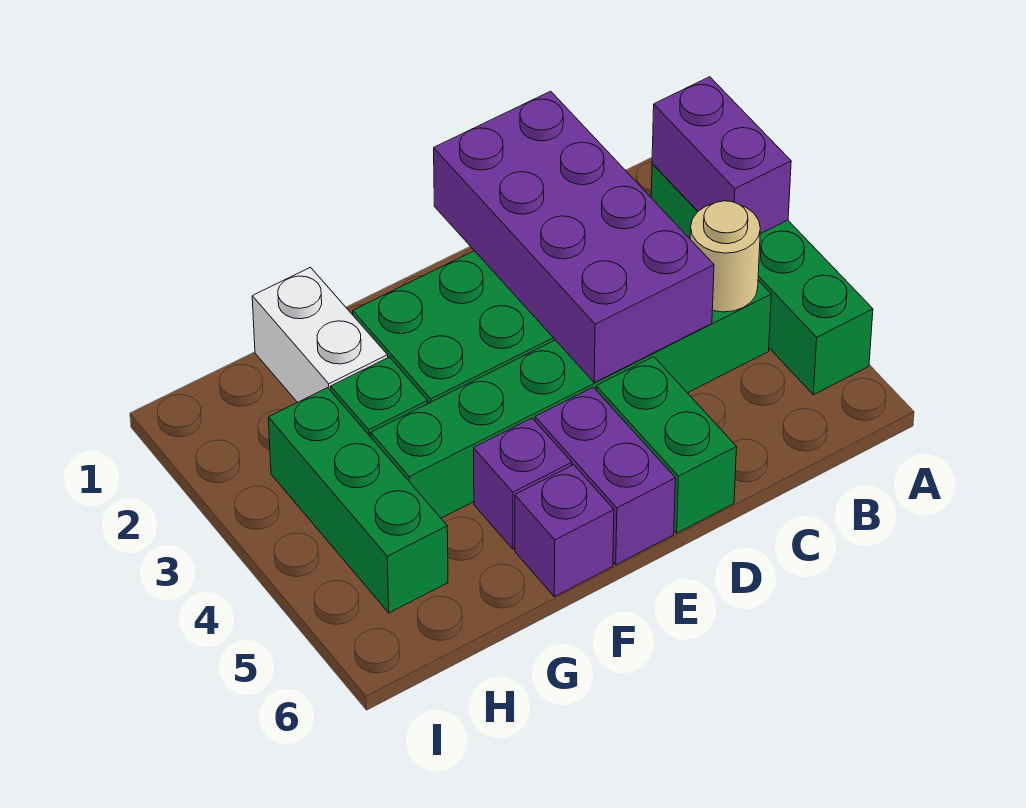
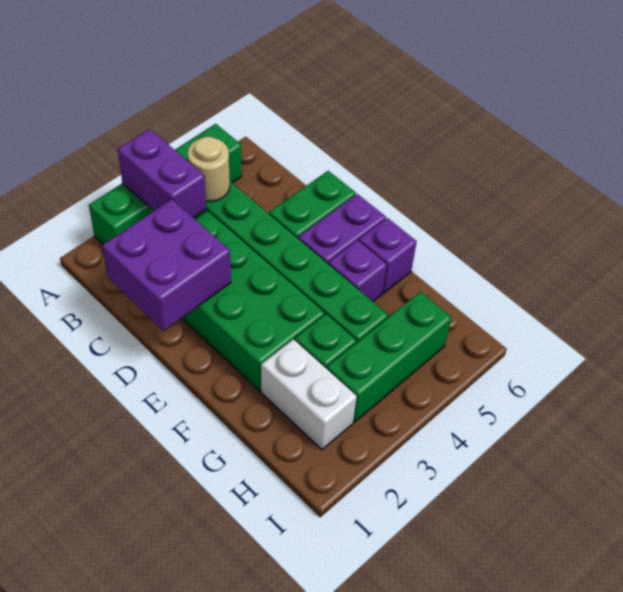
purple brick A2:A3 level 2 -> purple brick A3:B3 level 2
purple brick C1:D4 level 2 -> purple brick C1:D2 level 2
white brick G1:G2 level 1 -> white brick G2:H2 level 1

